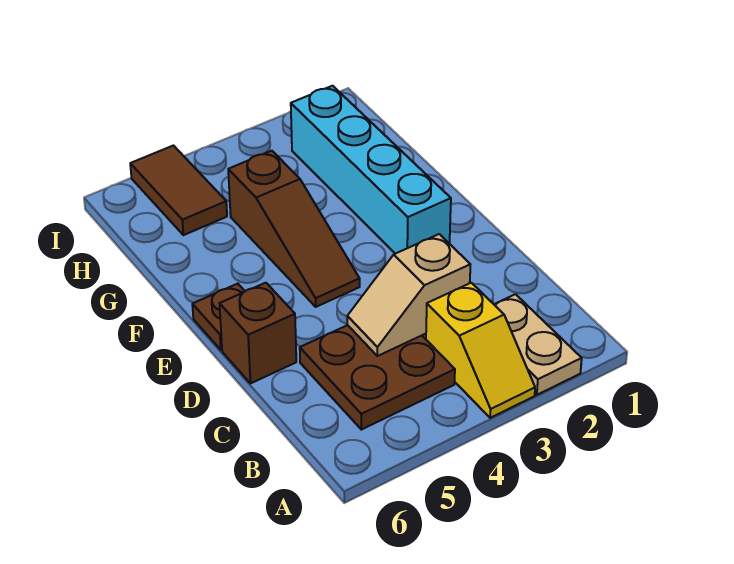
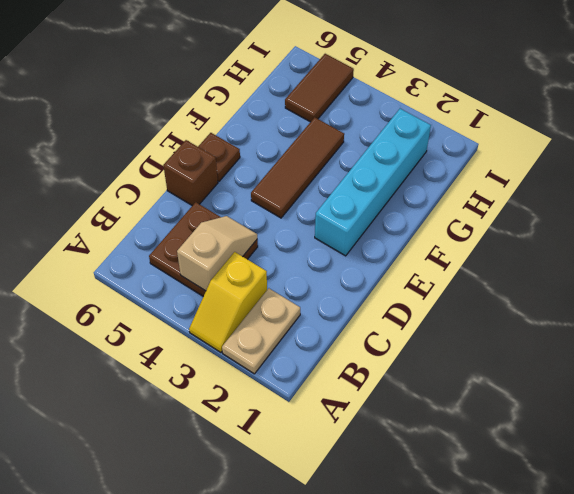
tan slope C3:C4 level 2 top 3 -> tan slope B4:C4 level 2 top B
brown slope E4:G4 level 1 top G -> brown tile E4:G4 level 1

